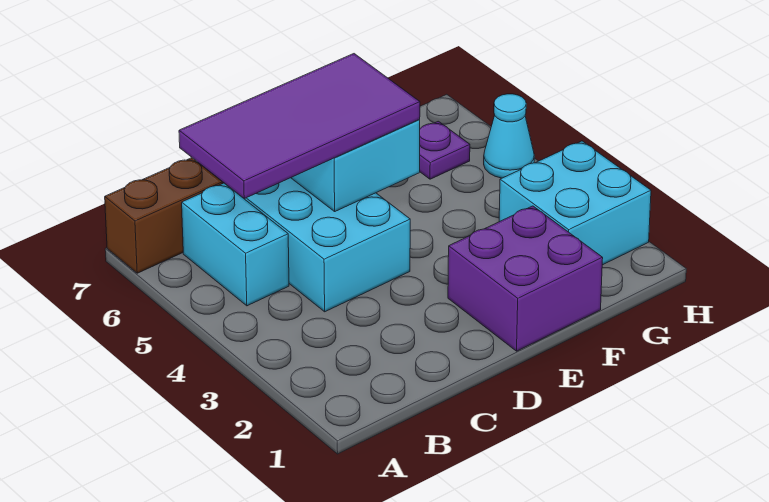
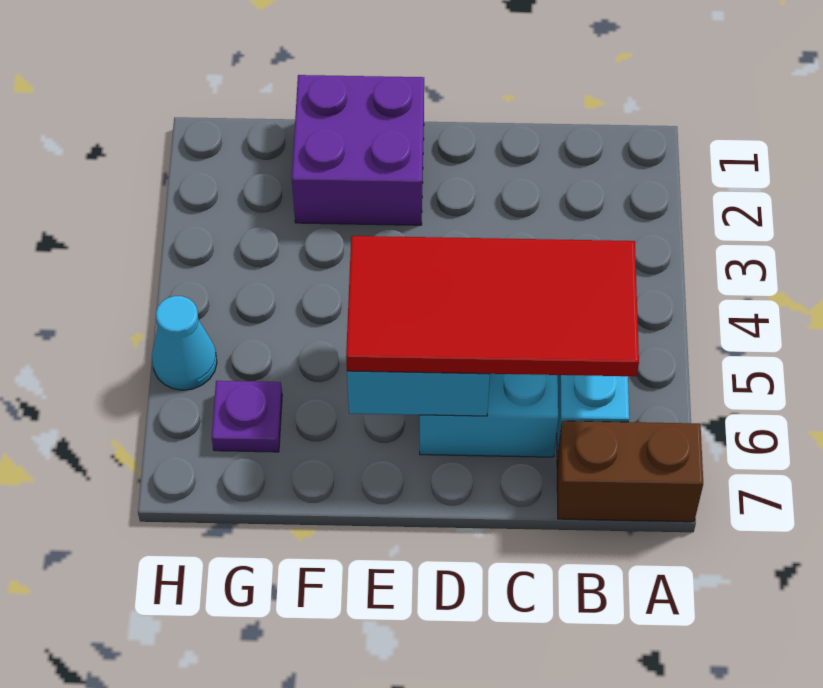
purple tile B5:E6 level 3 -> red tile B5:E6 level 3
cyan brick G2:H3 level 1 -> none

